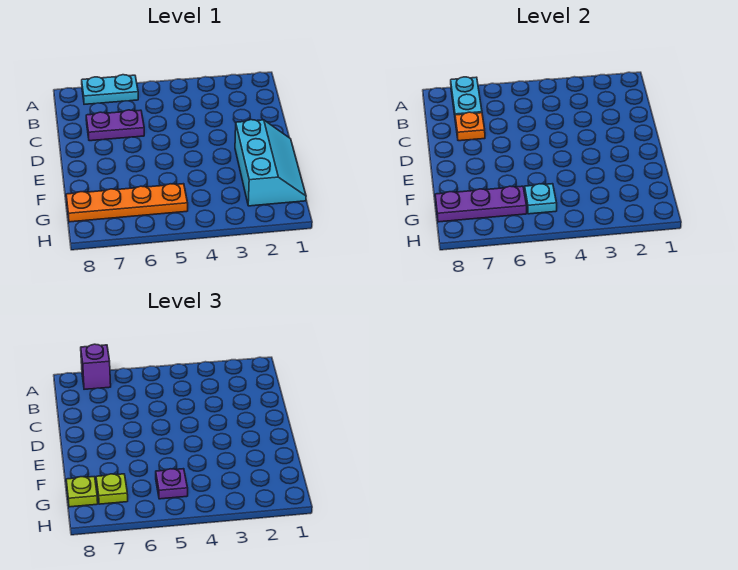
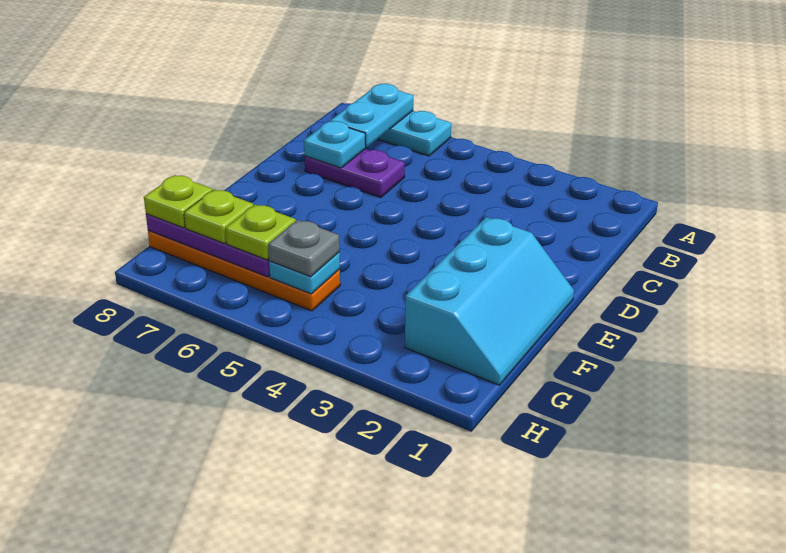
purple brick A7 level 3 -> none
orange plate C7 level 2 -> cyan plate C7 level 2
purple plate G5 level 3 -> grey plate G5 level 3
none -> lime plate G6 level 3

